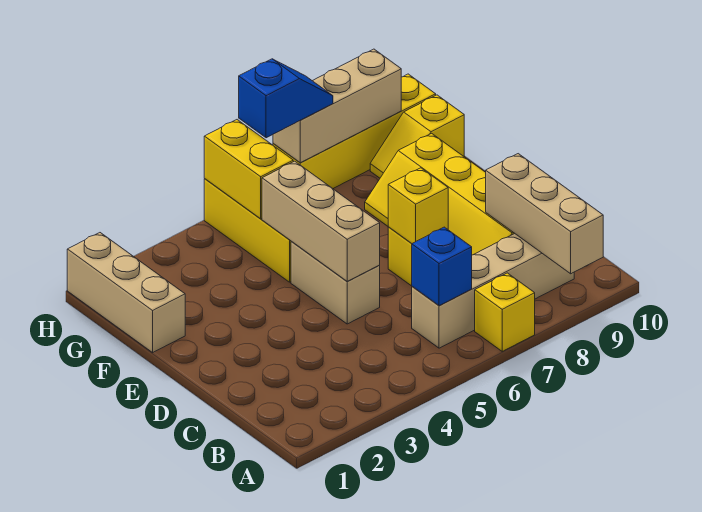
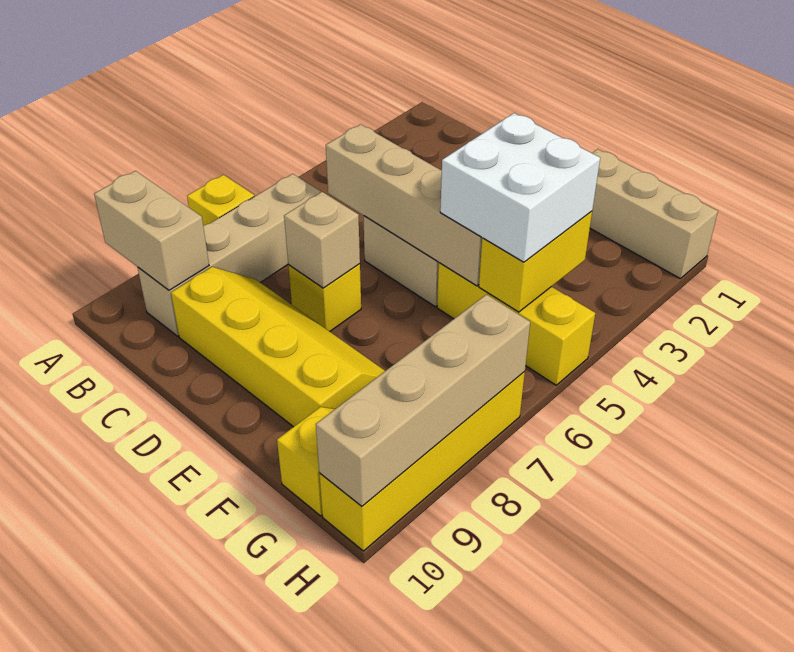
tan brick A9:C9 level 2 -> tan brick A9:B9 level 2
blue brick B6 level 2 -> none
tan brick D5:F5 level 2 -> tan brick C5:F5 level 2
yellow brick D7 level 2 -> tan brick D7 level 2
none -> white brick F4:G5 level 3
yellow brick G5:H5 level 2 -> yellow brick G4:G5 level 2
blue slope H6:H7 level 3 top 6 -> none
tan brick H7:H9 level 2 -> tan brick H7:H10 level 2

